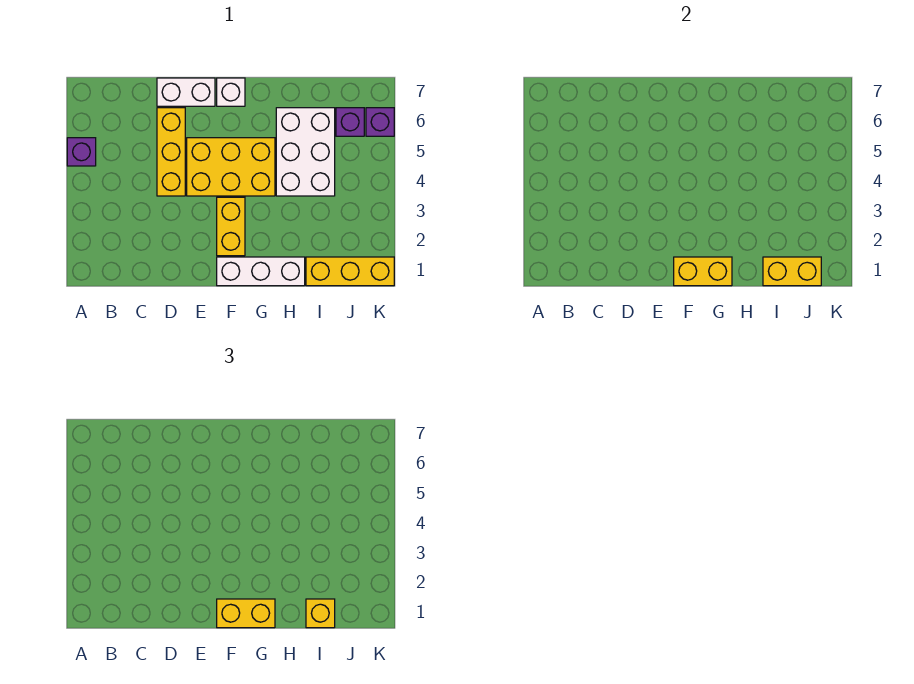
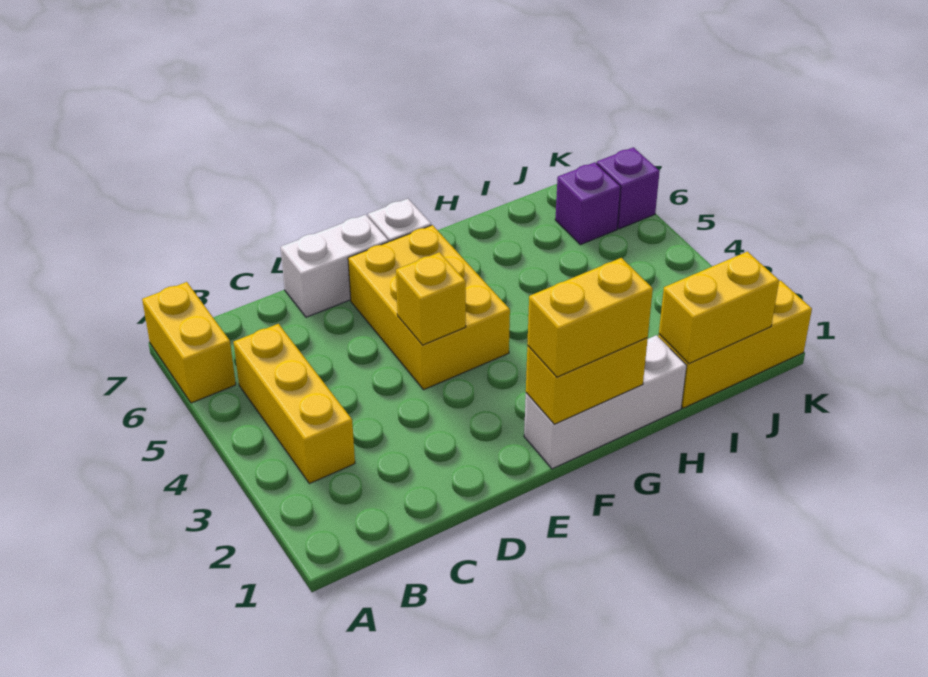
purple brick A5 level 1 -> none
yellow brick D4:D6 level 1 -> yellow brick B3:B5 level 1
yellow brick E4:G5 level 1 -> yellow brick E4:F6 level 1
yellow brick F2:F3 level 1 -> yellow brick A6:A7 level 1
white brick H4:I6 level 1 -> none
yellow brick I1 level 3 -> yellow brick E4 level 2

